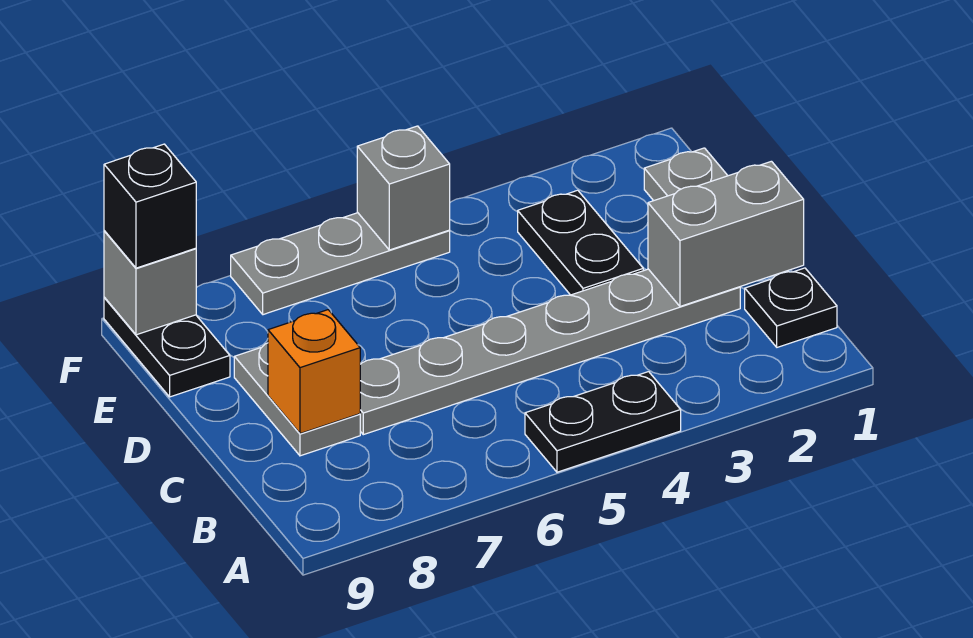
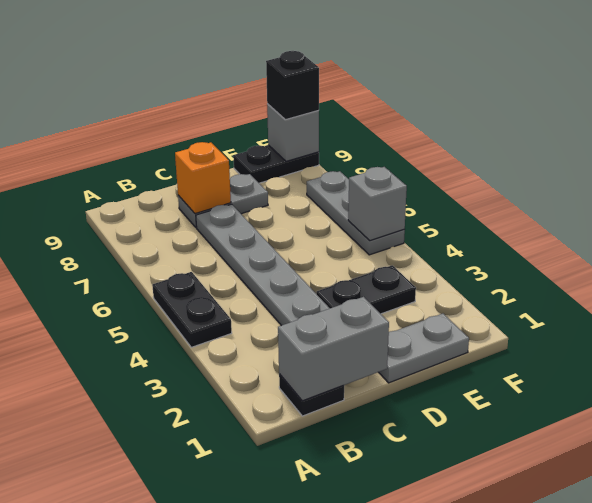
grey brick C1:C2 level 2 -> grey brick B1:C1 level 2

